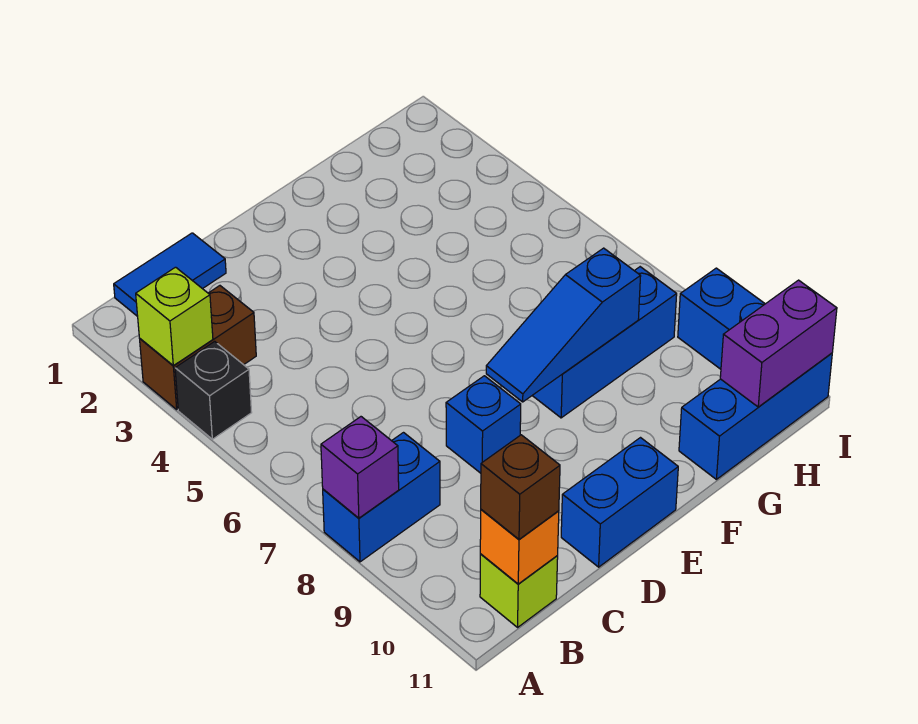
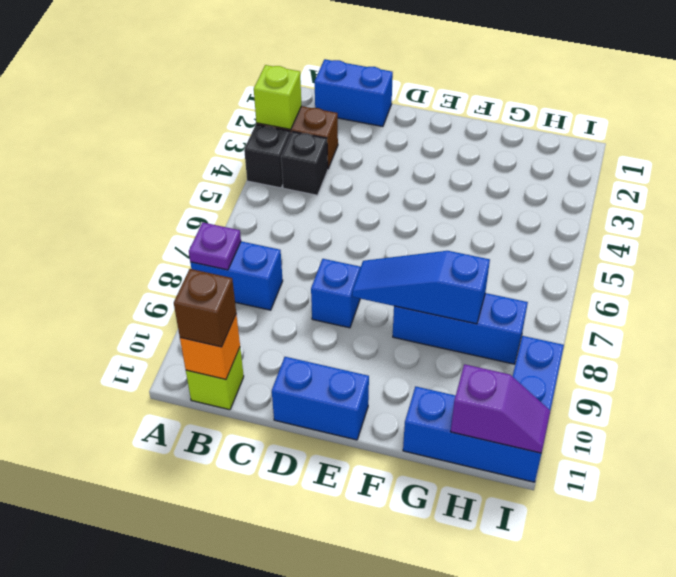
purple brick A8 level 2 -> purple plate A8 level 2
blue tile B1:C1 level 1 -> blue brick B1:C1 level 1
none -> black brick B4 level 1
purple brick H11:I11 level 2 -> purple slope H11:I11 level 2 top H

